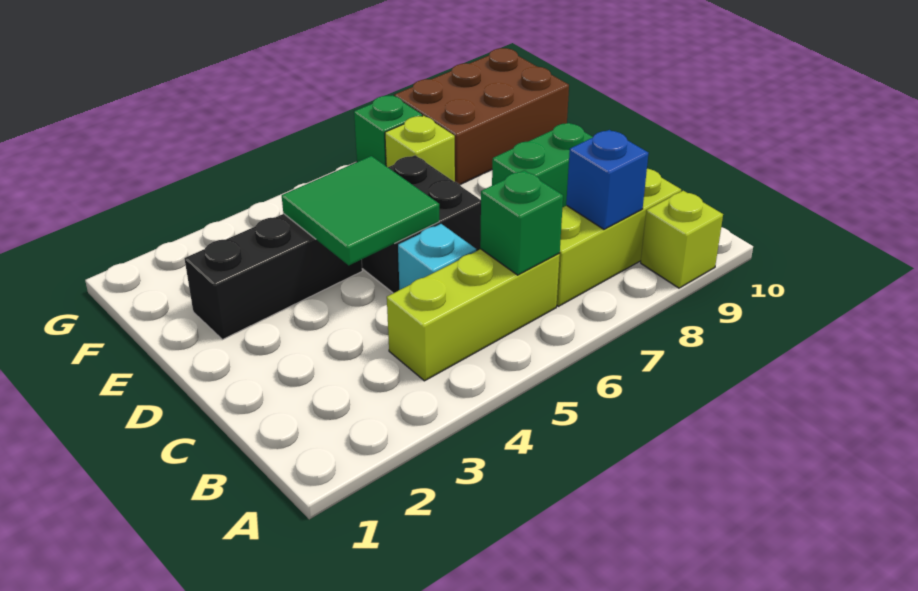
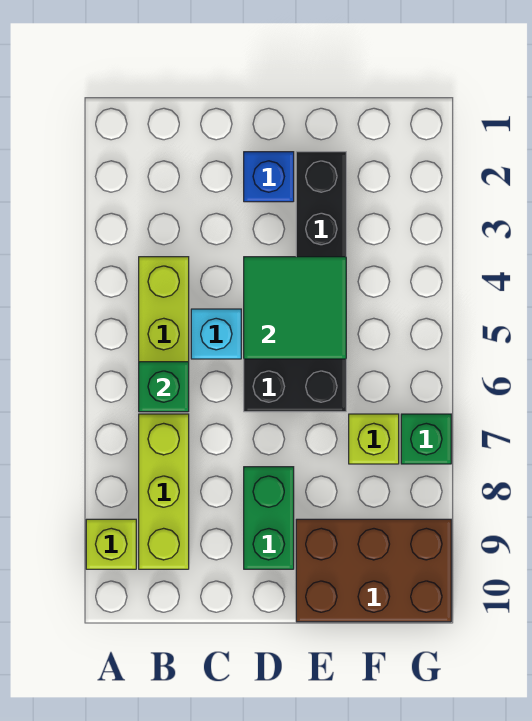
blue brick B8 level 2 -> blue brick D2 level 1
brown brick F8:G10 level 1 -> brown brick E9:G10 level 1

